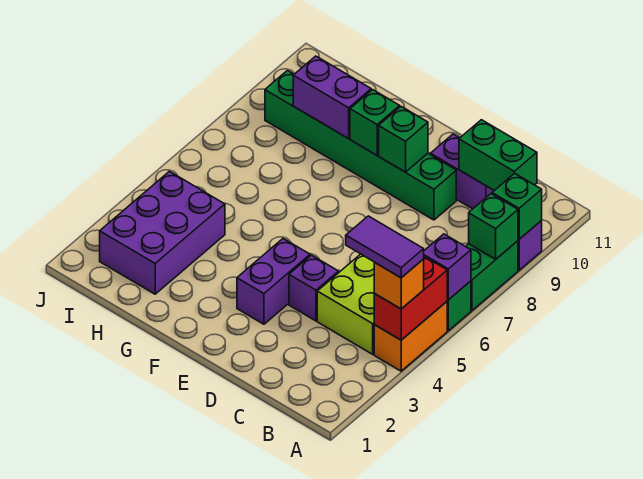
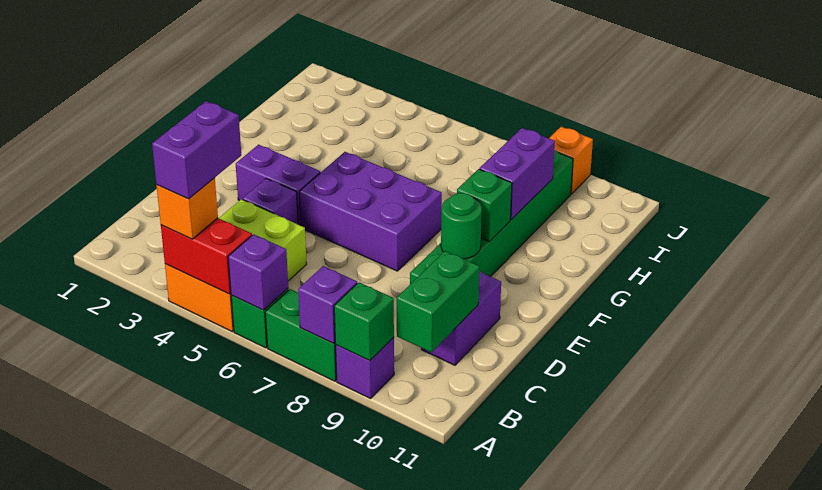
purple tile A4:B4 level 4 -> purple brick A4:B4 level 4
green brick A8 level 2 -> purple brick A8 level 2
green brick E9 level 2 -> green round brick E9 level 2
purple brick H2:I4 level 1 -> purple brick E5:F7 level 1
none -> orange brick J9 level 1

